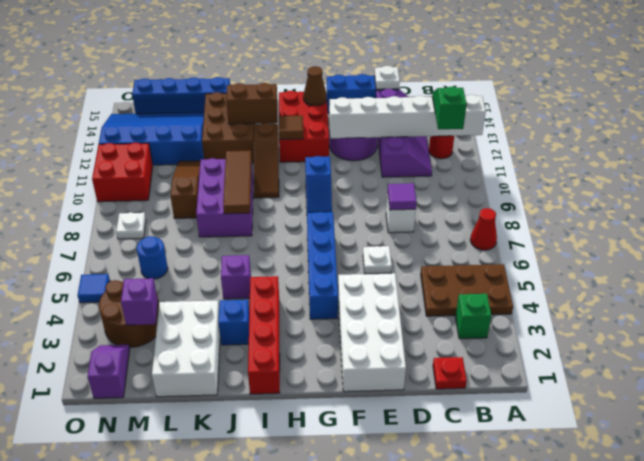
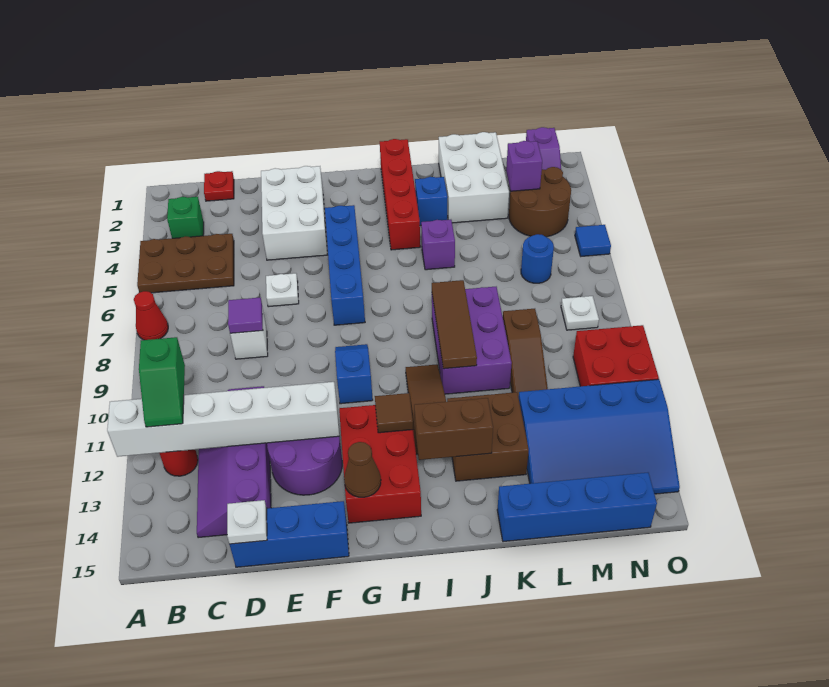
white brick E1:F4 level 1 -> white brick E2:F4 level 1
brown brick J12:K14 level 1 -> brown brick J12:K13 level 1

